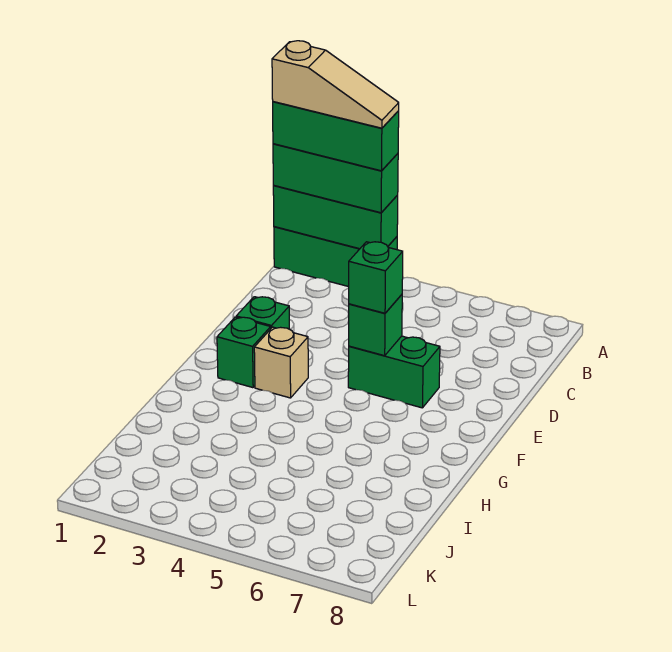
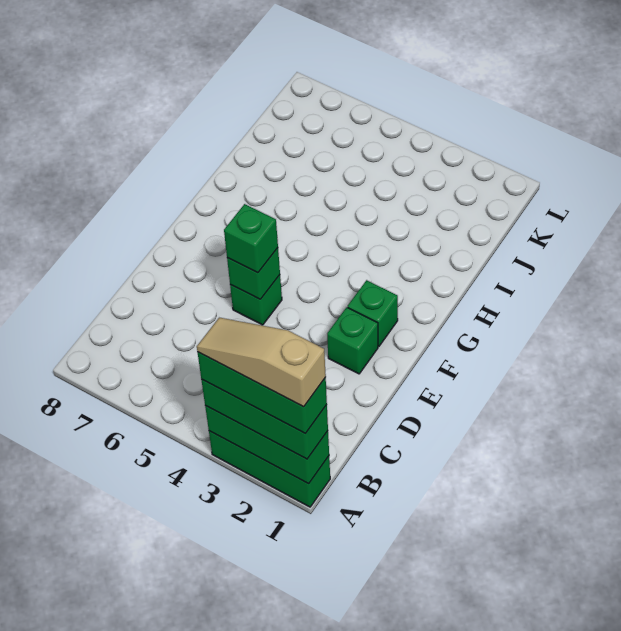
green brick E5:E6 level 1 -> green brick E5 level 1
tan brick F3 level 1 -> none

